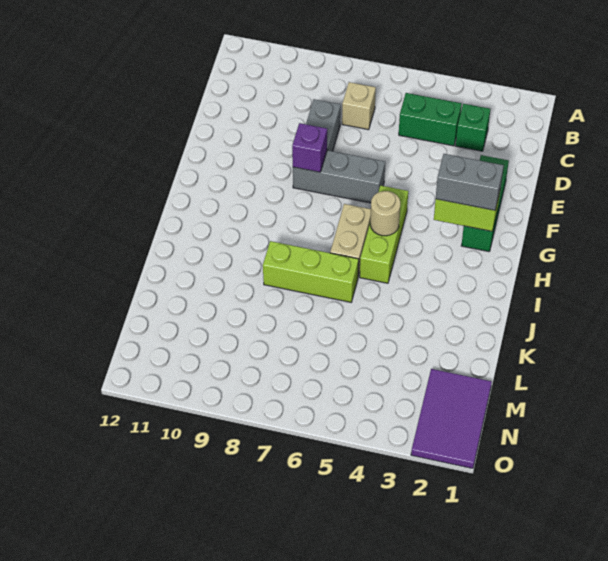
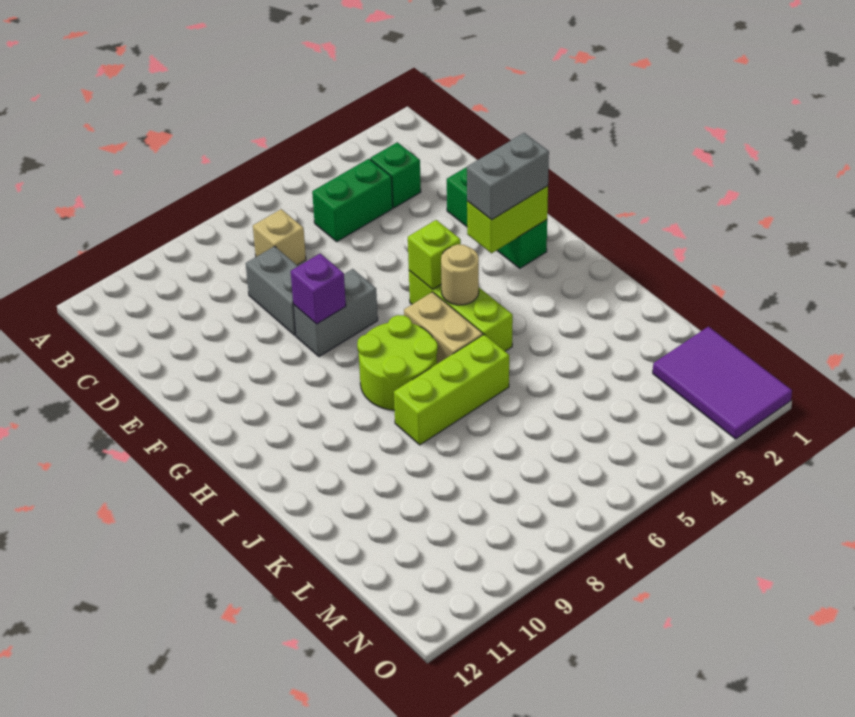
grey brick F6:F8 level 1 -> grey brick F7:F8 level 1
none -> lime brick G5 level 2
none -> lime round brick H7:I8 level 1

